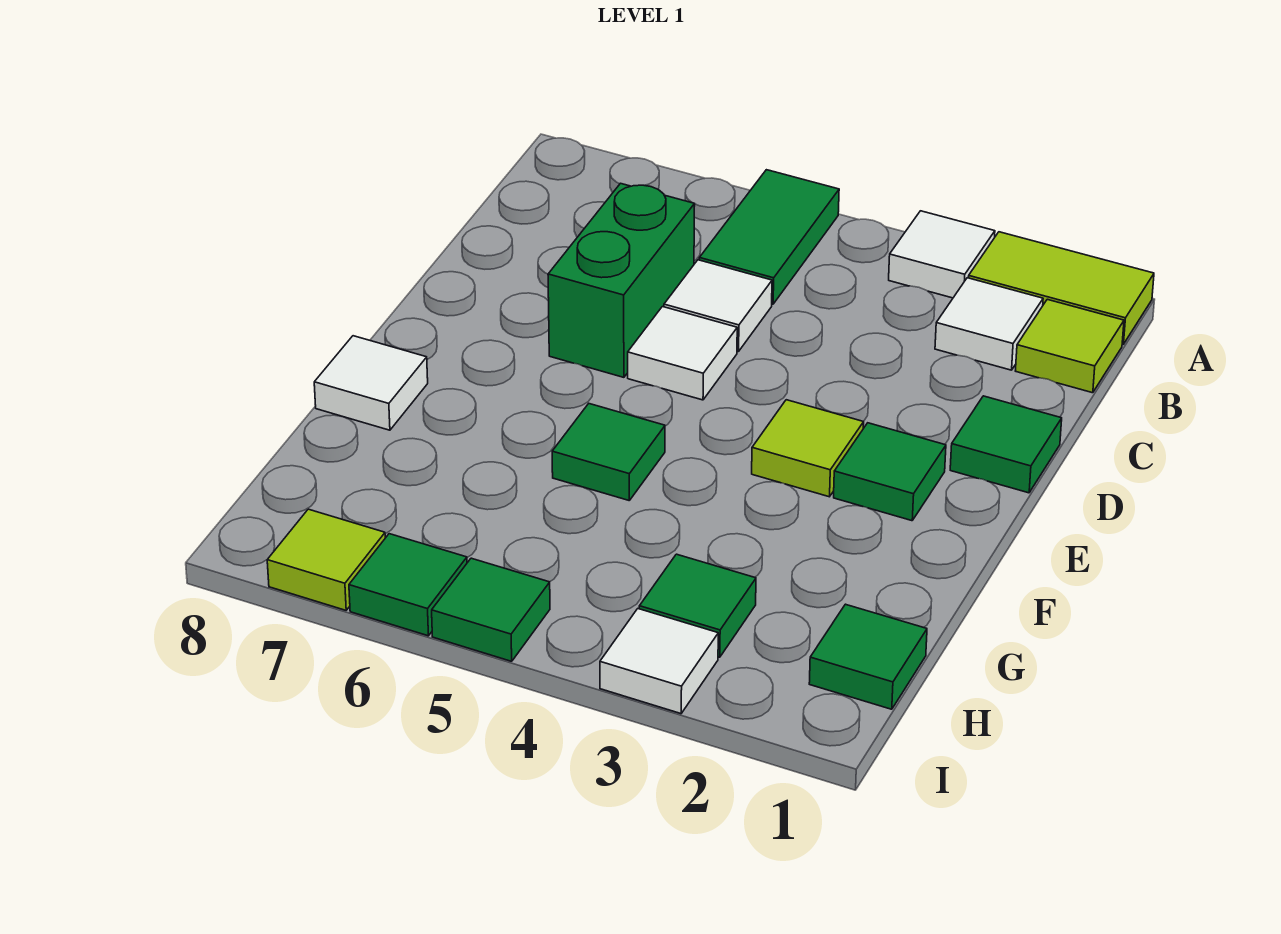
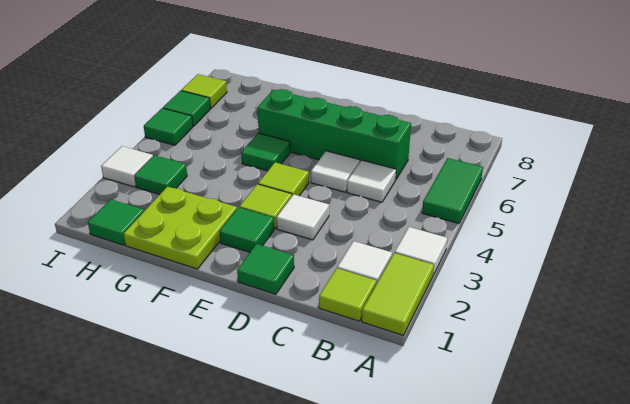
green tile A5:B5 level 1 -> green tile A5:A6 level 1
green brick C6:D6 level 1 -> green brick C6:F6 level 1
none -> lime tile E4 level 1
none -> lime plate F1:G2 level 1
white tile F8 level 1 -> white tile D3 level 1

